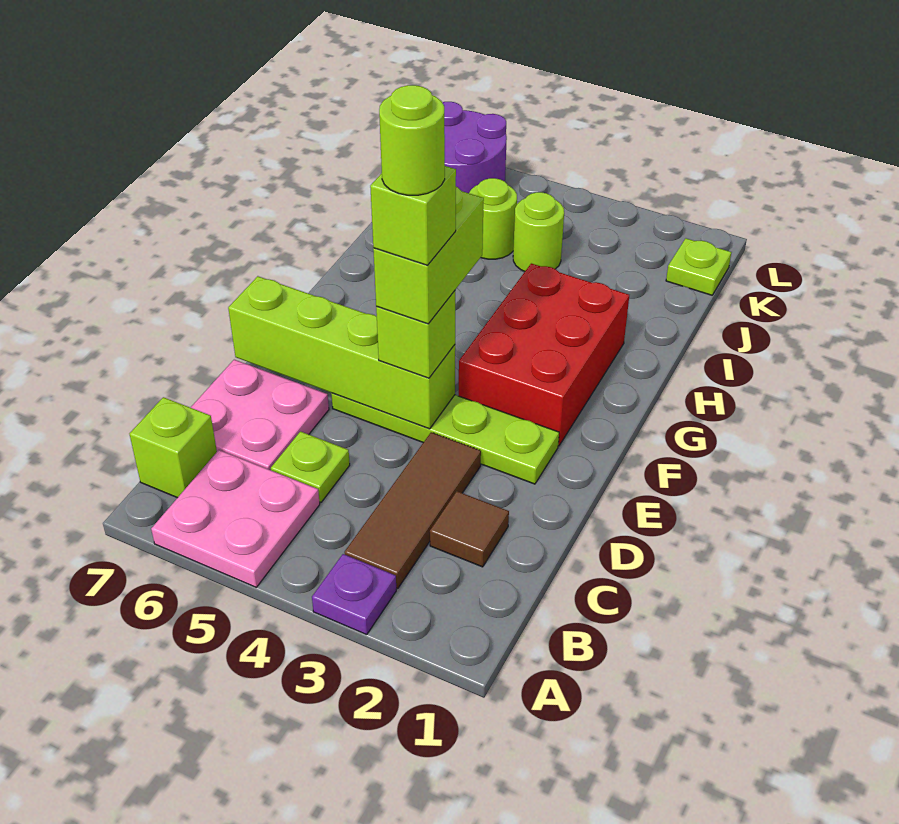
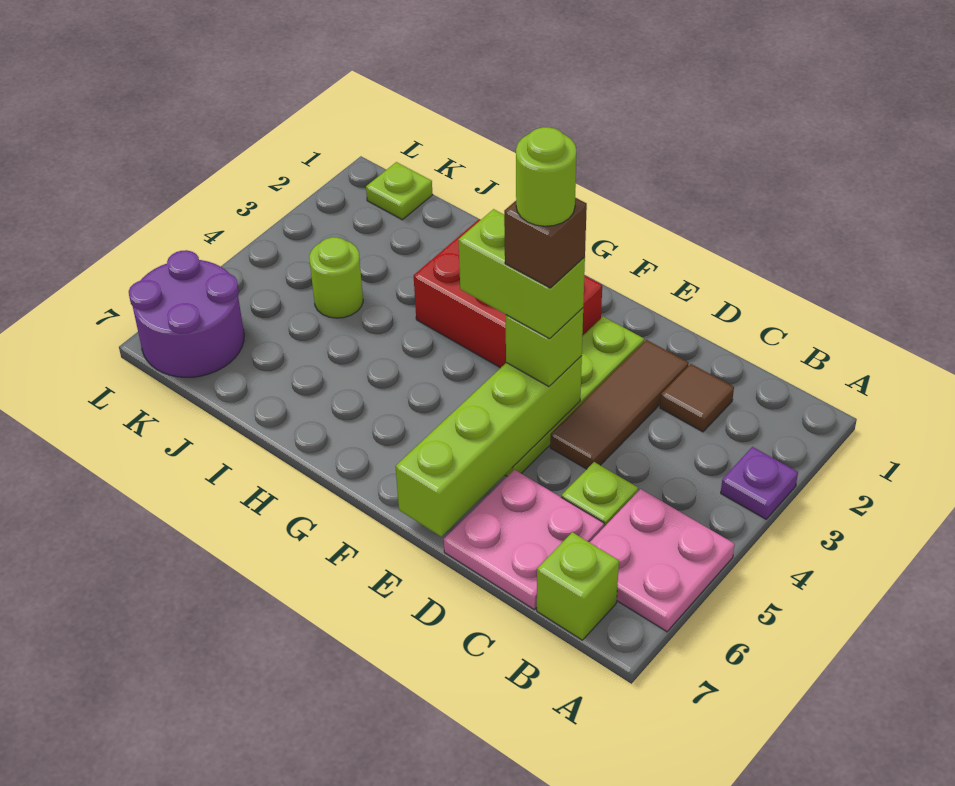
brown tile B3:D3 level 1 -> brown tile D2:D4 level 1
lime brick E4 level 5 -> brown brick E4 level 5
lime round brick J5 level 1 -> none

